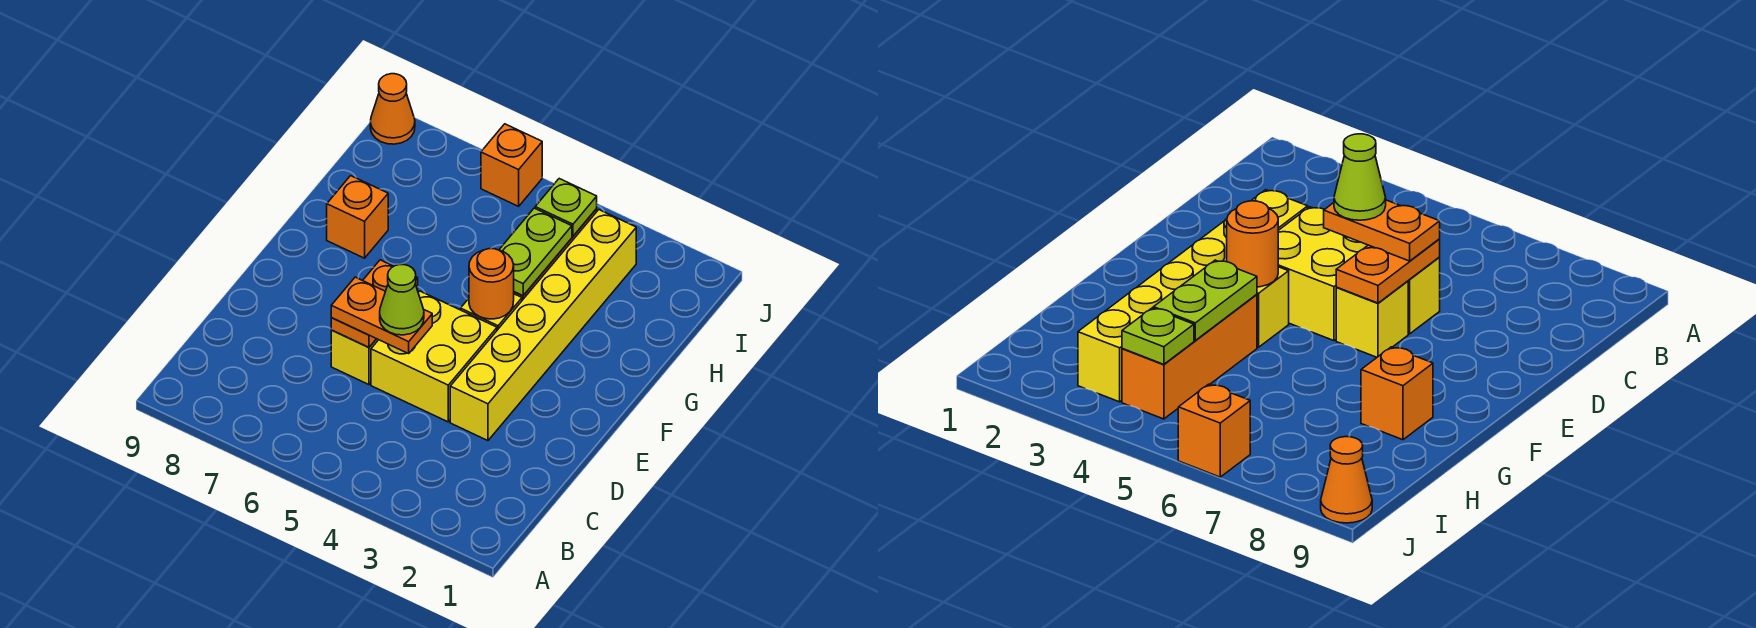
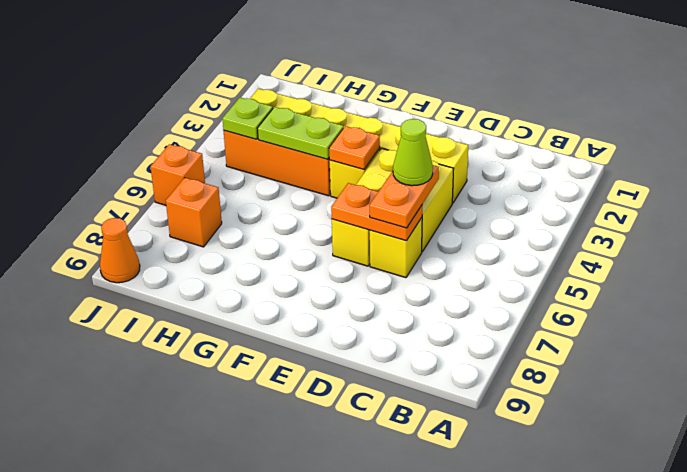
orange round brick F4 level 2 -> orange plate F4 level 2
orange brick G8 level 1 -> orange brick I7 level 1

